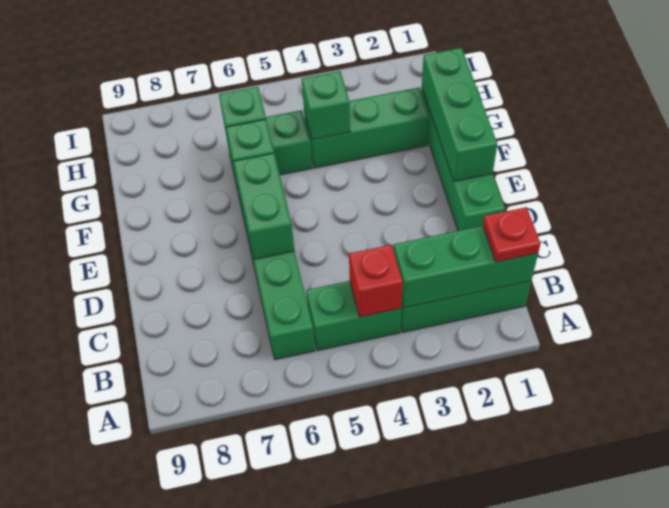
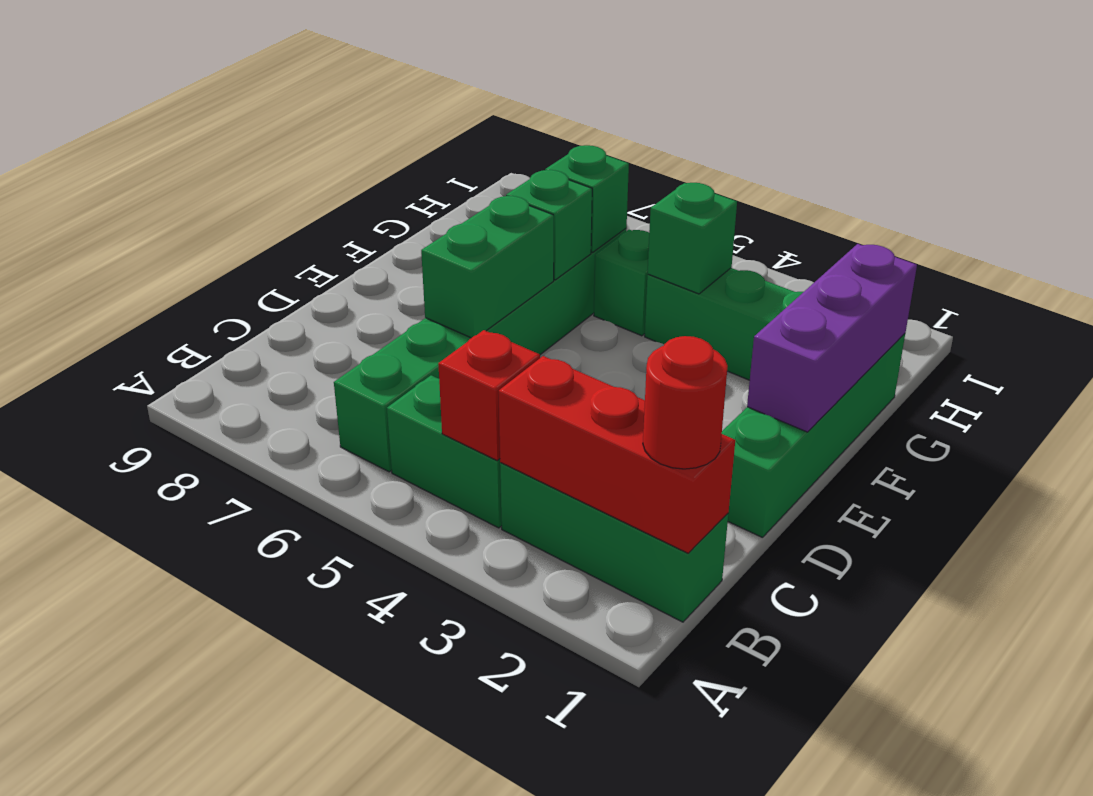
green brick B1:B3 level 2 -> red brick B1:B3 level 2
red plate B1 level 3 -> red round brick B1 level 3
green brick E1:G1 level 2 -> purple brick E1:G1 level 2

